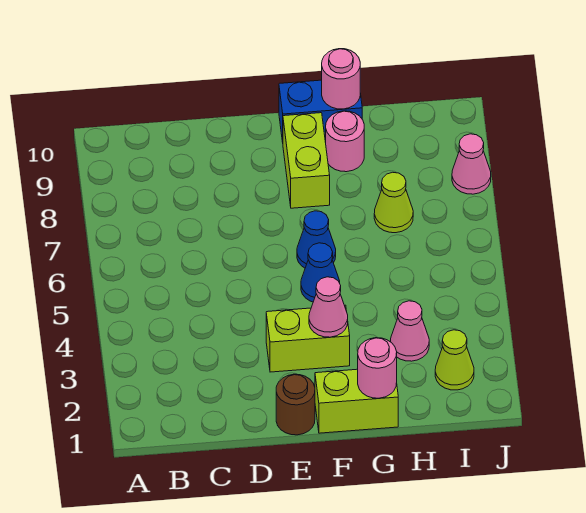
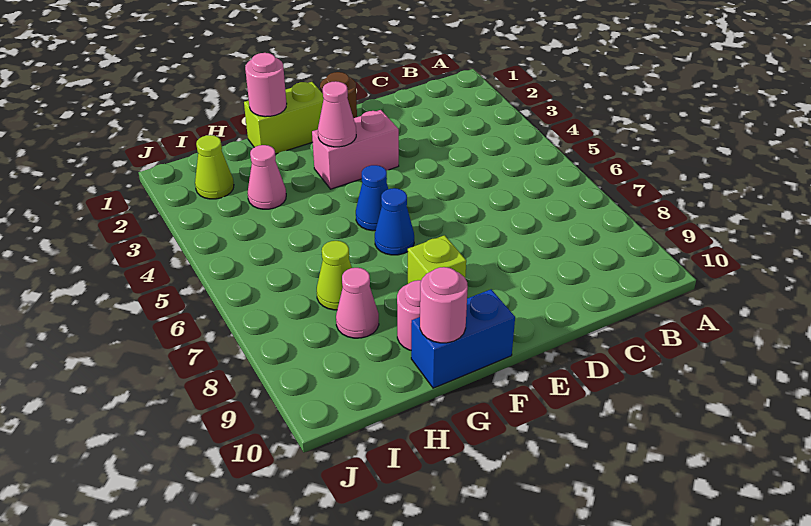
lime brick E3:F3 level 1 -> pink brick E3:F3 level 1
lime brick F8:F9 level 1 -> lime brick F8 level 1
pink cone J8 level 1 -> pink cone H8 level 1

